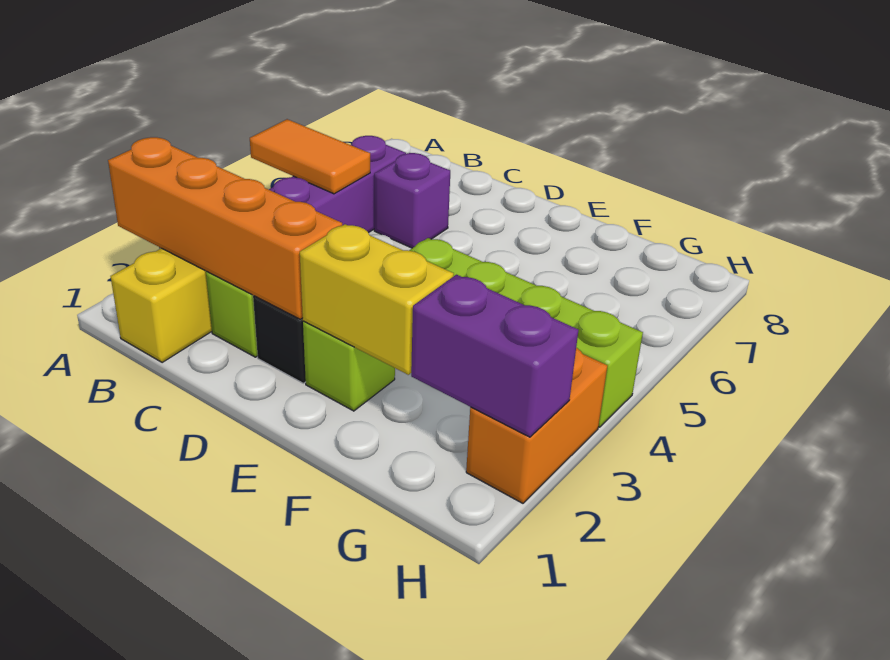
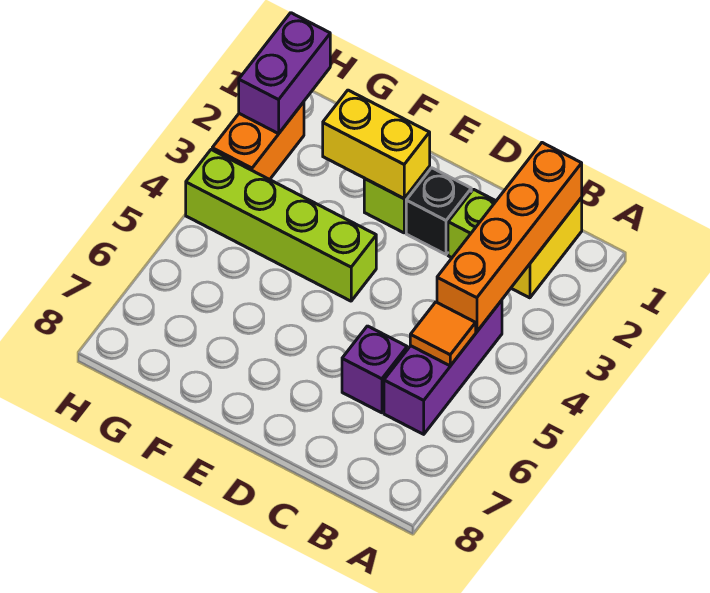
orange brick A2:D2 level 2 -> orange brick B1:B4 level 2
orange tile A5:B5 level 2 -> orange tile B5 level 2
purple brick G2:H2 level 2 -> purple brick H1:H2 level 2

